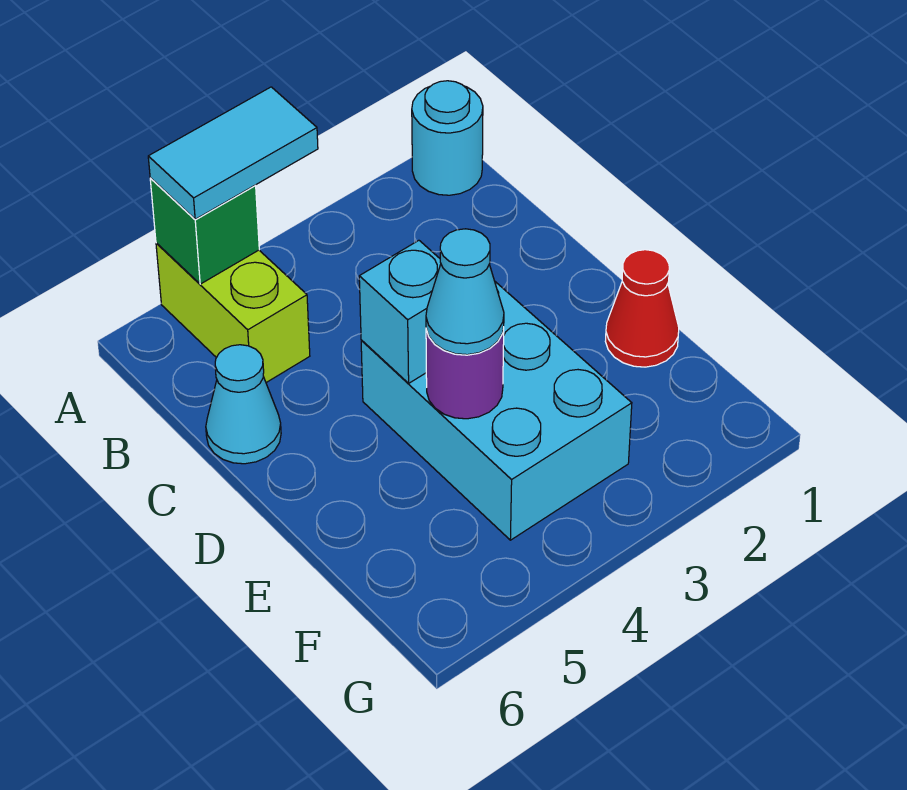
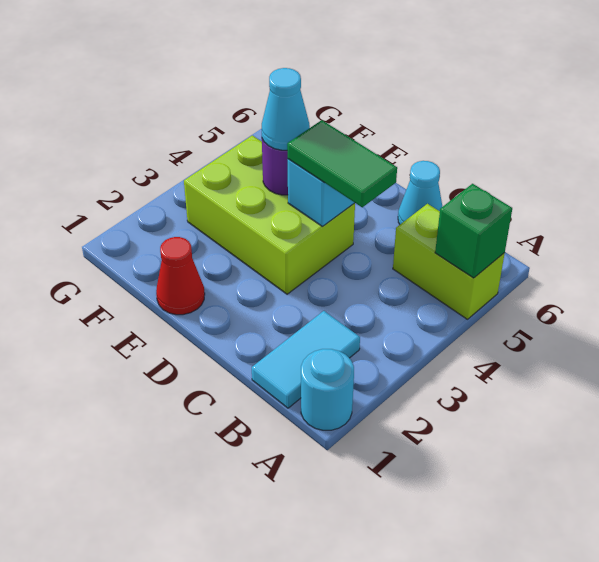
cyan tile A4:A5 level 3 -> cyan tile B1:B2 level 1
none -> green tile C4:D4 level 3
cyan brick D3:F4 level 1 -> lime brick D3:F4 level 1

